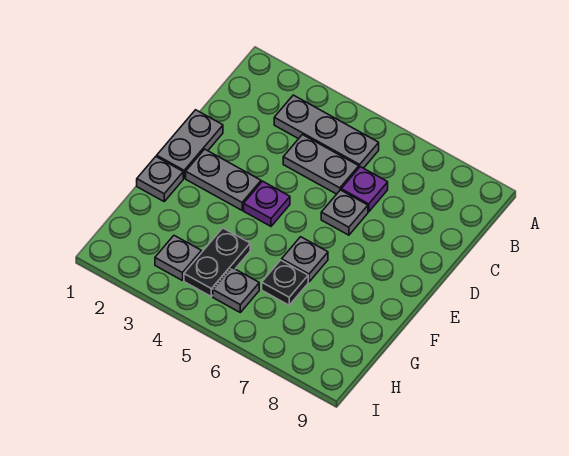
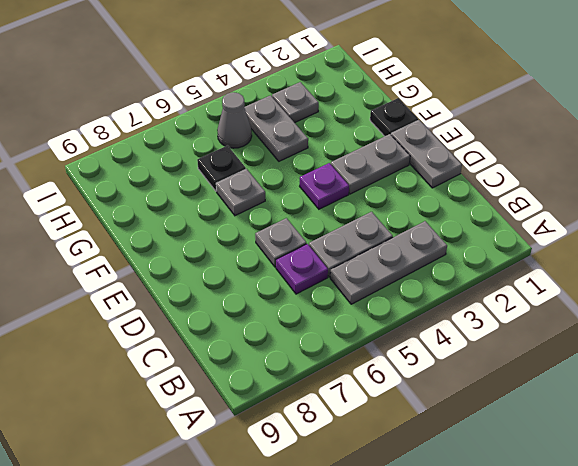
grey plate F1 level 1 -> black plate F1 level 1
black plate G4:H4 level 1 -> grey plate G4:H4 level 1
grey plate H5 level 1 -> grey cone H5 level 1

